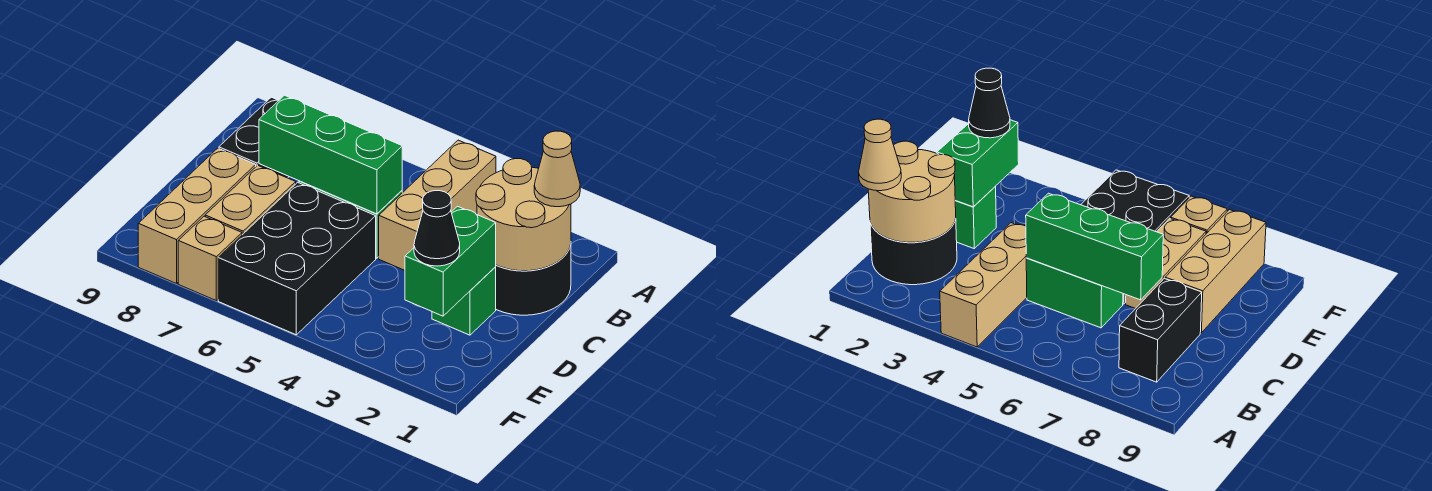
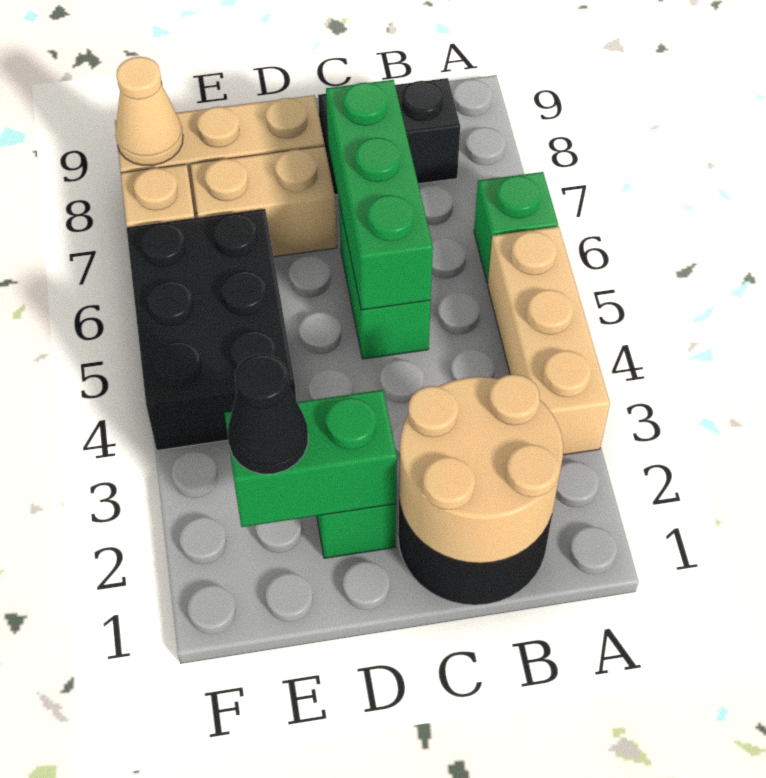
tan brick A4:C4 level 1 -> tan brick A3:A5 level 1
none -> green brick A6 level 1
tan cone B1 level 3 -> tan cone F8 level 2
black brick D5:F6 level 1 -> black brick E4:F6 level 1

